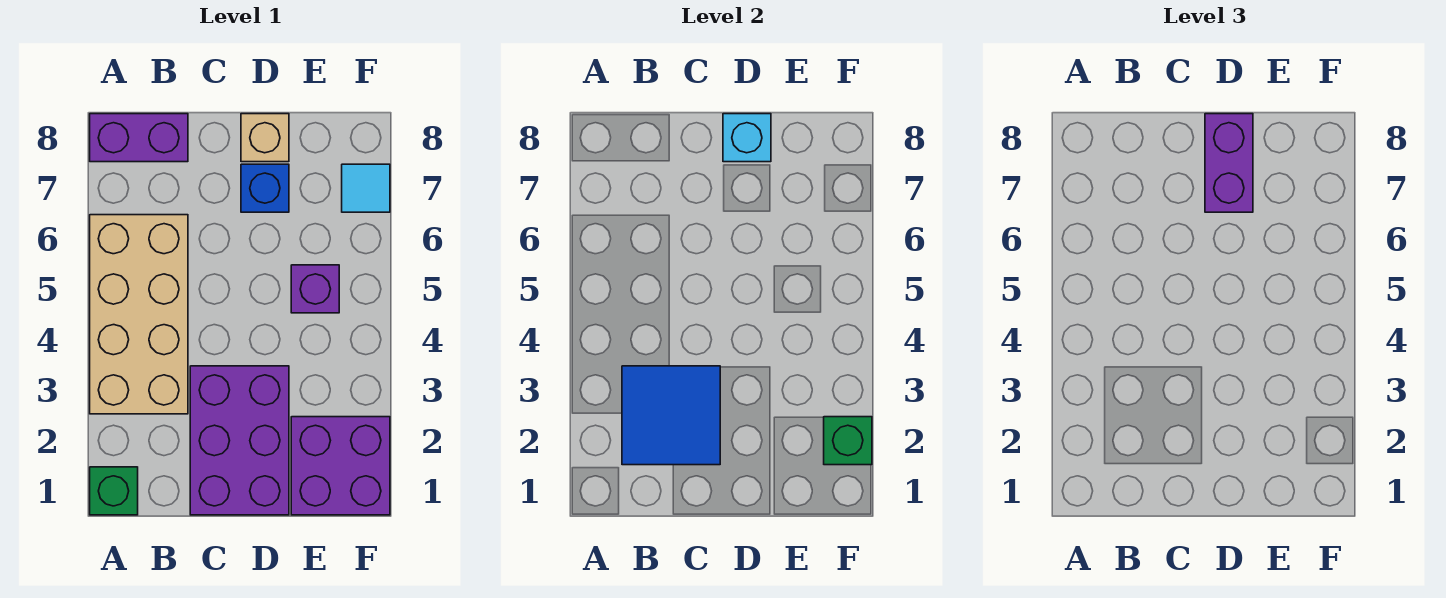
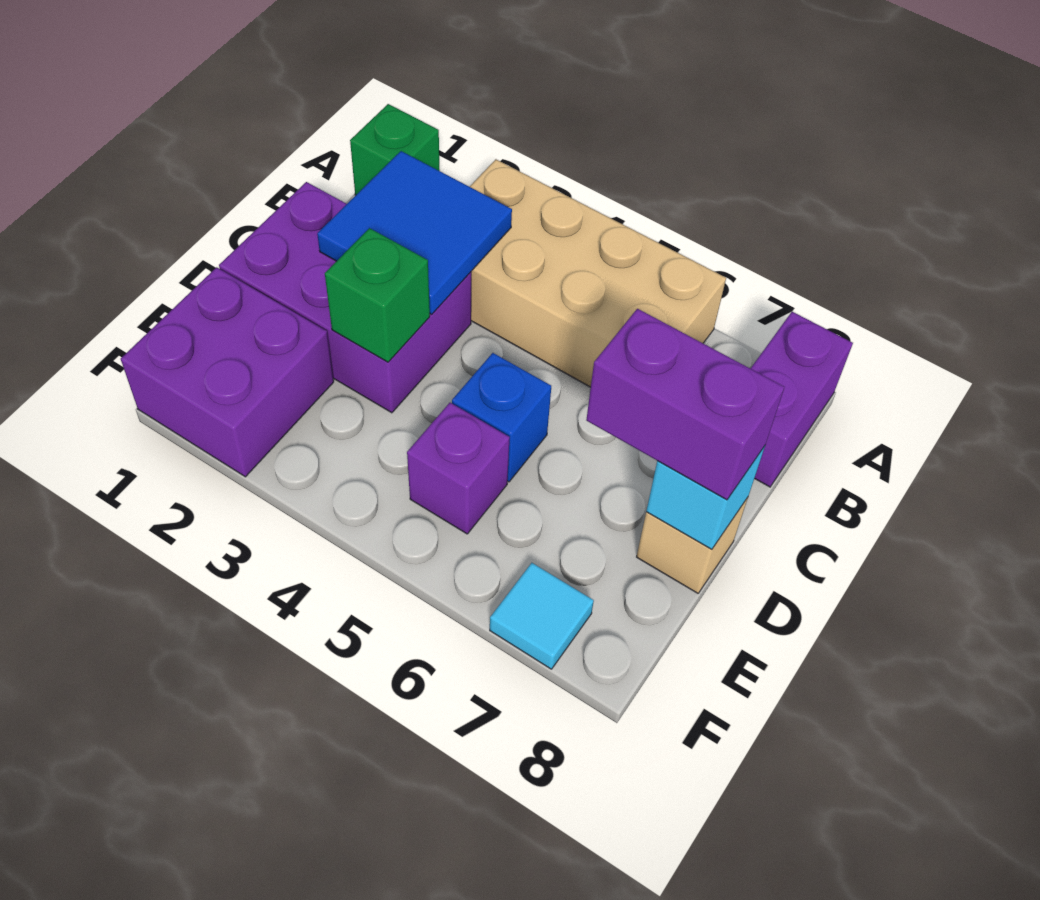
blue brick D7 level 1 -> blue brick D5 level 1
green brick F2 level 2 -> green brick D3 level 2

